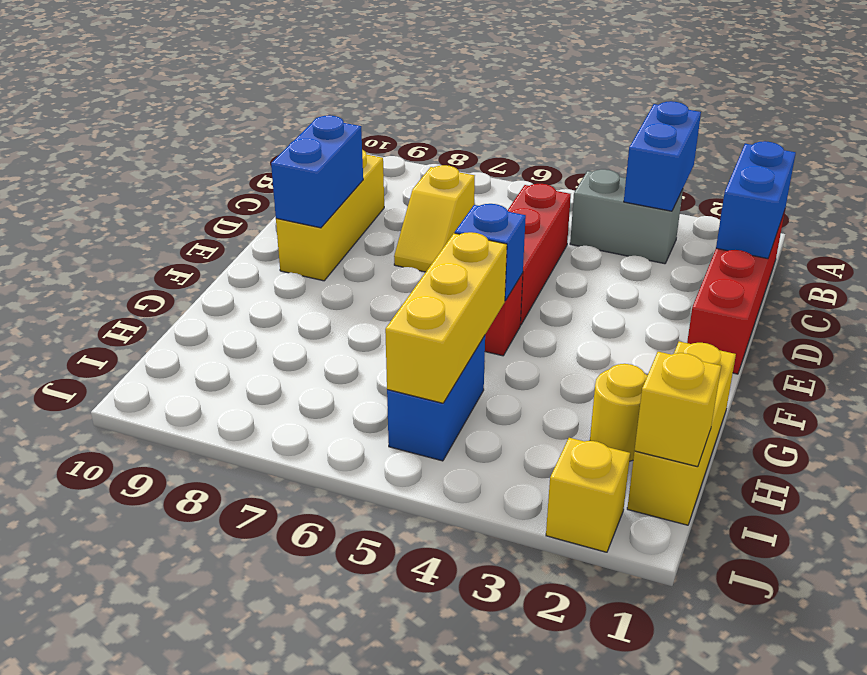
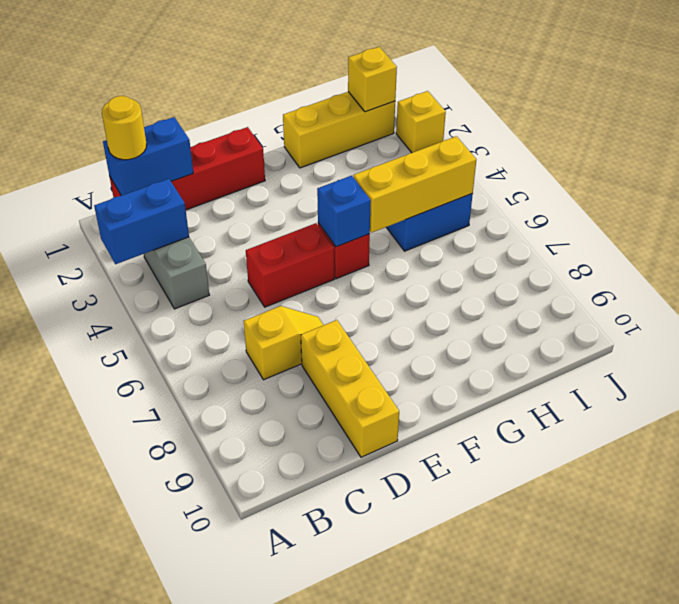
red brick C5:E5 level 1 -> red brick D5:E5 level 1
yellow brick C9:E9 level 1 -> yellow brick D8:D10 level 1
blue brick D9:E9 level 2 -> none
yellow round brick H2 level 1 -> yellow round brick B1 level 3

